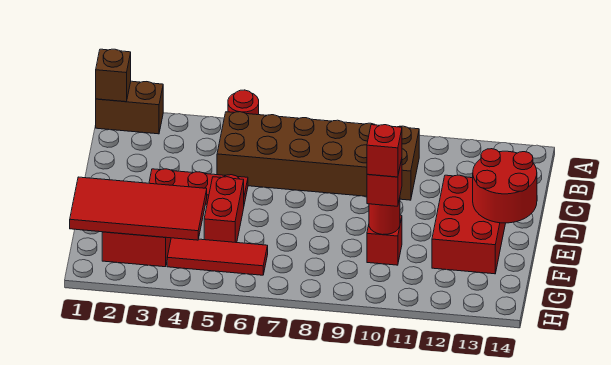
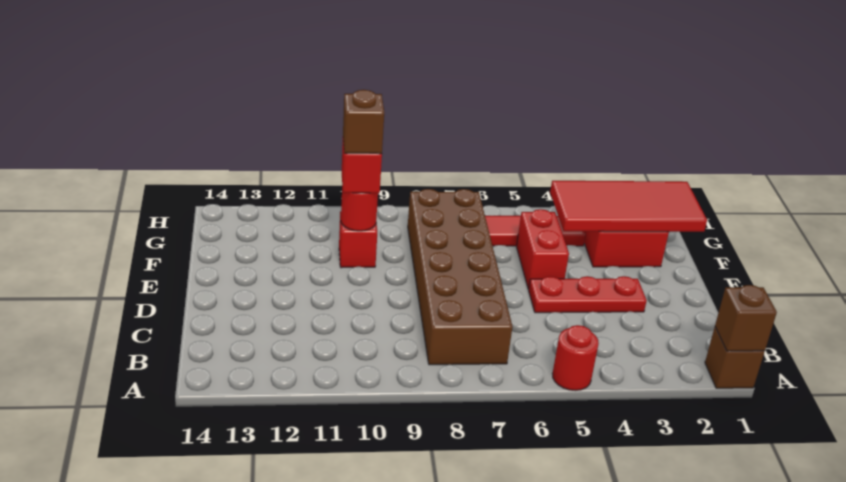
brown brick A1:A2 level 1 -> brown brick A1 level 1
brown brick B5:C10 level 1 -> brown brick B7:G8 level 1
red brick D12:F13 level 1 -> none
red round brick D13:E14 level 2 -> none
red brick F10 level 4 -> brown brick F10 level 4

